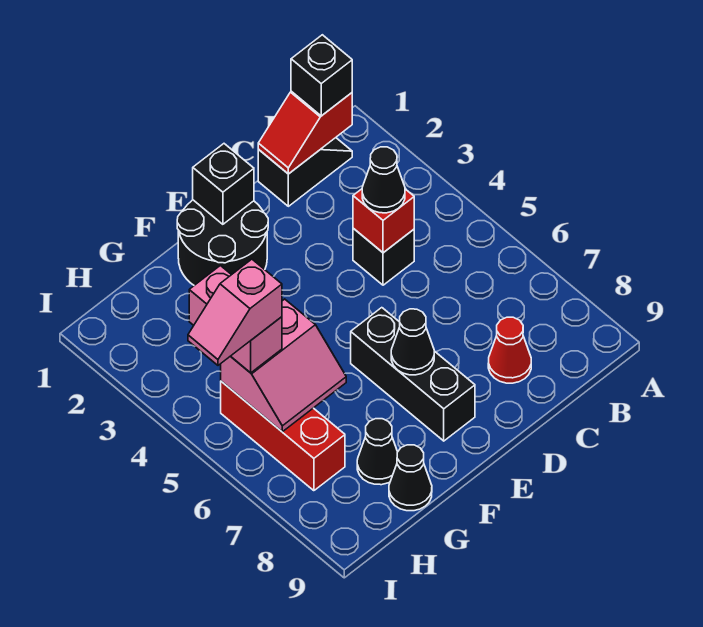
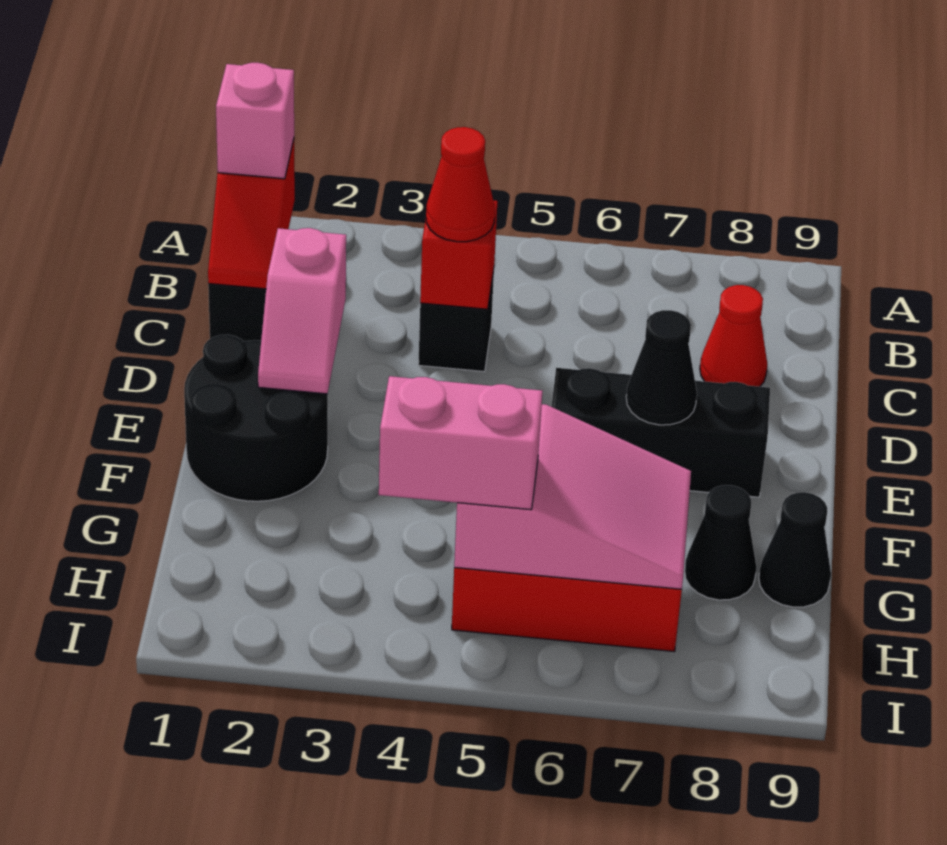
black brick B1 level 3 -> pink brick B1 level 3
black cone C4 level 3 -> red cone C4 level 3
black brick E1 level 2 -> none
pink slope G5:H6 level 2 top 5 -> pink slope G5:H7 level 2 top 5
pink slope H5:I5 level 4 top H -> pink slope D2:E2 level 2 top D

